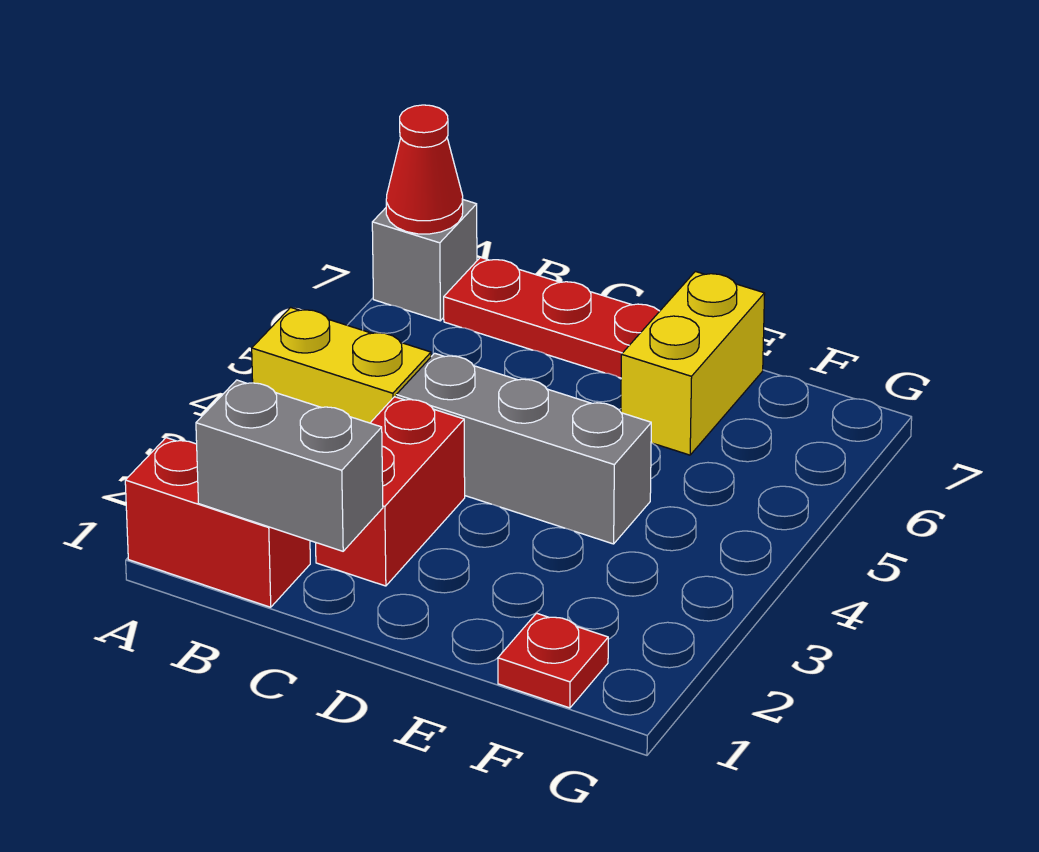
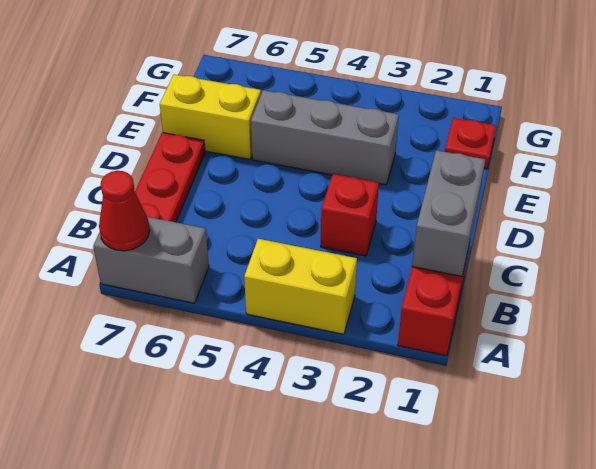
yellow brick A4:B4 level 1 -> yellow brick A3:A4 level 1
grey brick A7 level 1 -> grey brick A6:A7 level 1
red brick C2:C3 level 1 -> red brick C3 level 1
grey brick C4:E4 level 1 -> grey brick E3:E5 level 1

